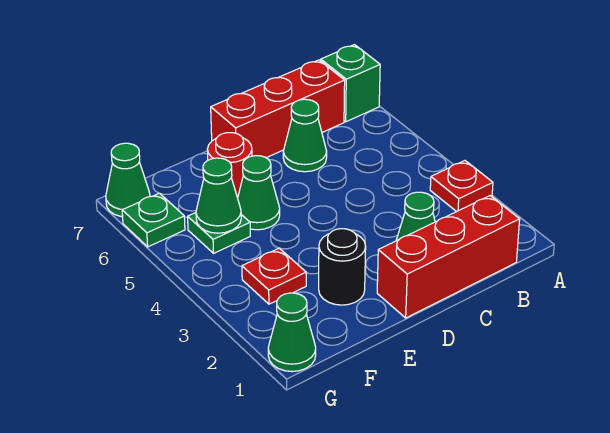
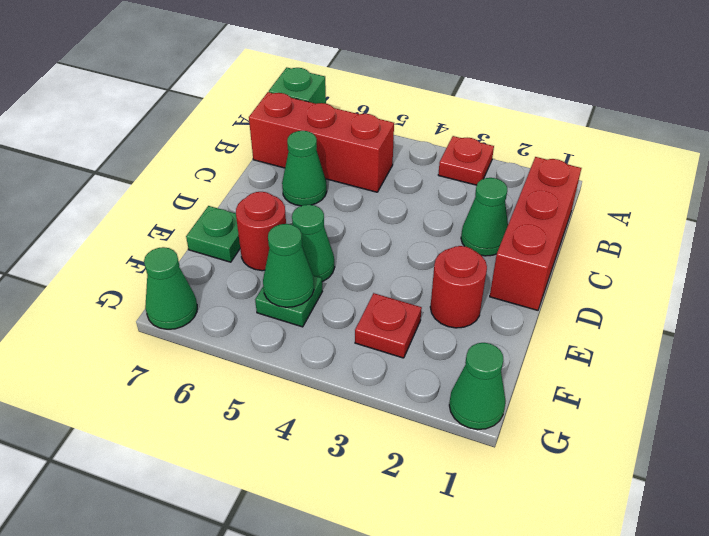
red brick B7:D7 level 1 -> red brick B5:B7 level 1
black round brick E2 level 1 -> red round brick E2 level 1
green plate G6 level 1 -> green plate E7 level 1

